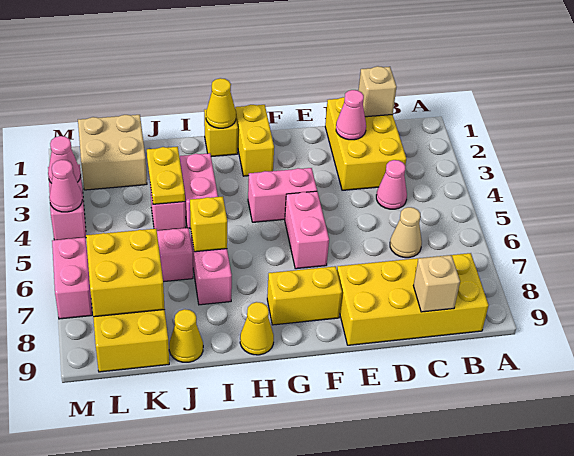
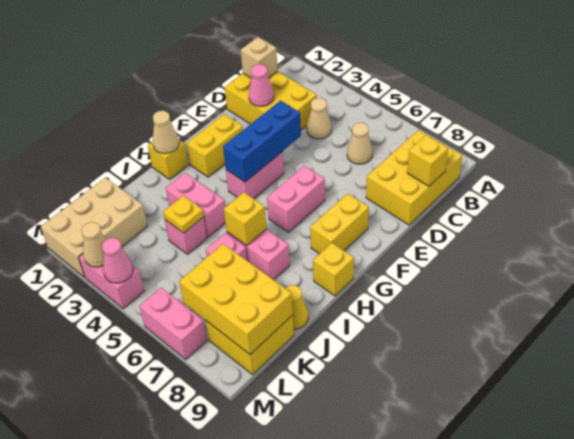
yellow brick B8:E9 level 1 -> yellow brick B8:D9 level 1
pink cone C4 level 1 -> tan cone C4 level 1
tan brick C9 level 2 -> yellow brick C9 level 2
none -> blue brick E4:G4 level 2
pink brick F5:F6 level 1 -> pink brick F6:G6 level 1
yellow brick G1:G2 level 1 -> yellow brick F2:G2 level 1
yellow cone H1 level 2 -> tan cone H1 level 2
yellow cone H9 level 1 -> yellow brick H9 level 1
yellow plate J3:J4 level 2 -> yellow plate J4 level 2
tan brick K1:L2 level 1 -> tan brick K1:M2 level 1
yellow brick K7:L8 level 2 -> yellow brick K7:L9 level 2
pink cone M3 level 2 -> tan cone M3 level 2

